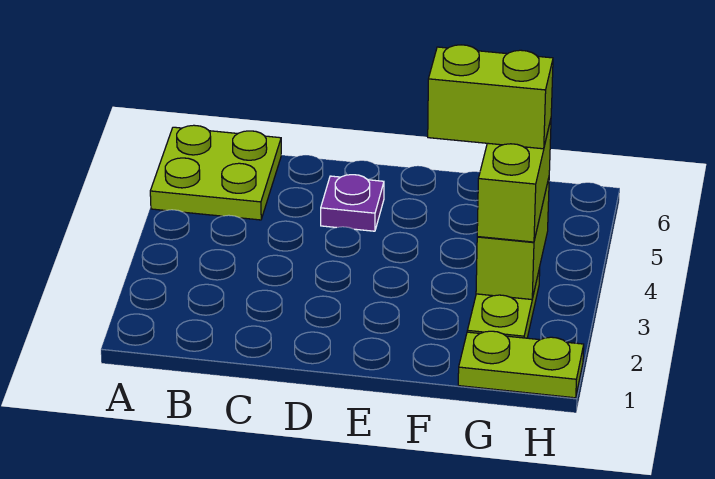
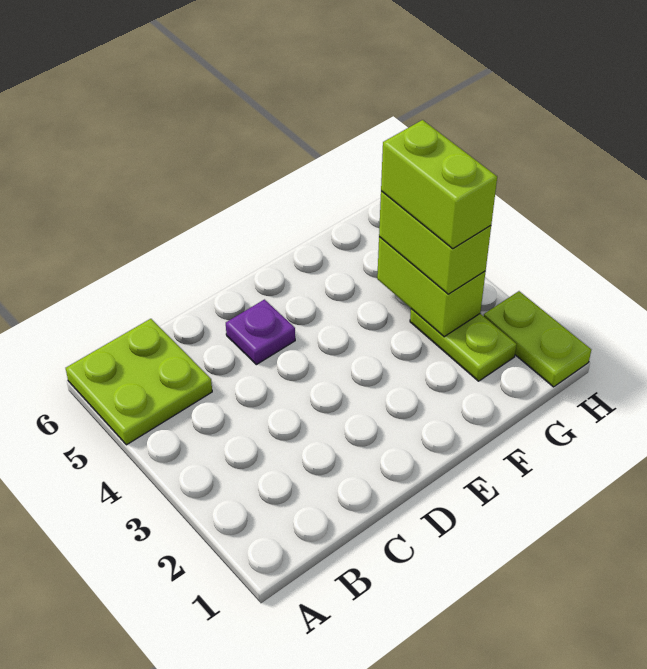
lime brick F4:G4 level 4 -> lime brick G3:G4 level 4
lime plate G1:H1 level 1 -> lime plate H1:H2 level 1

